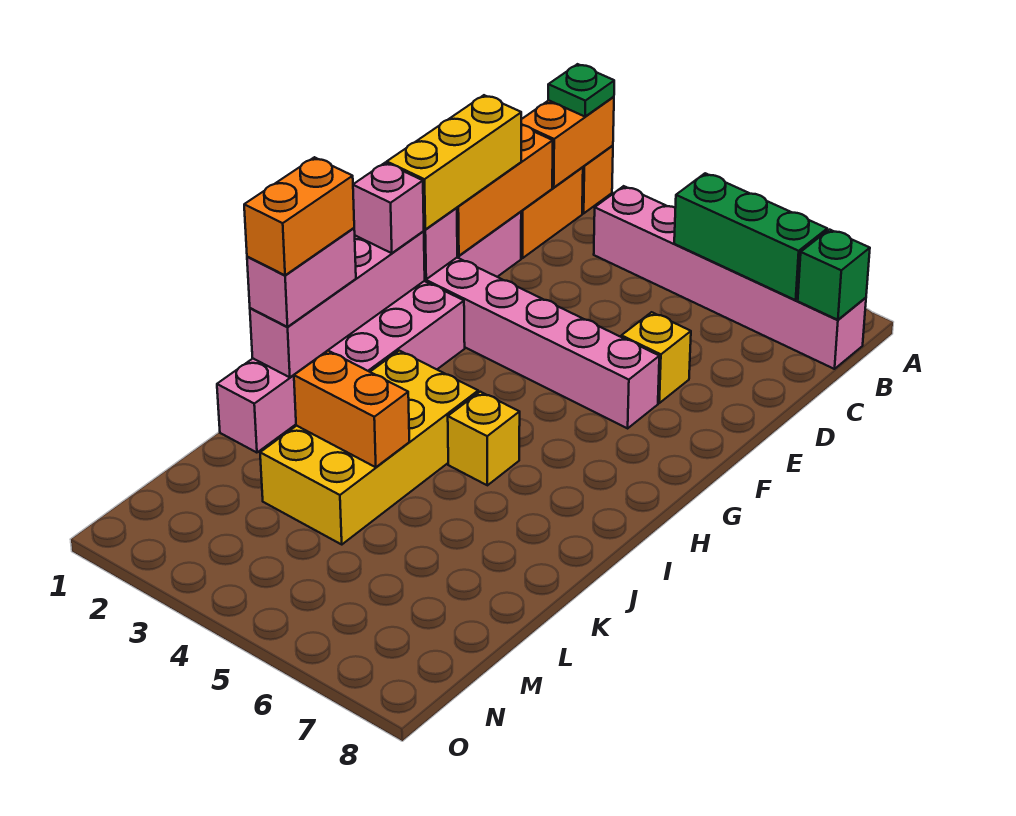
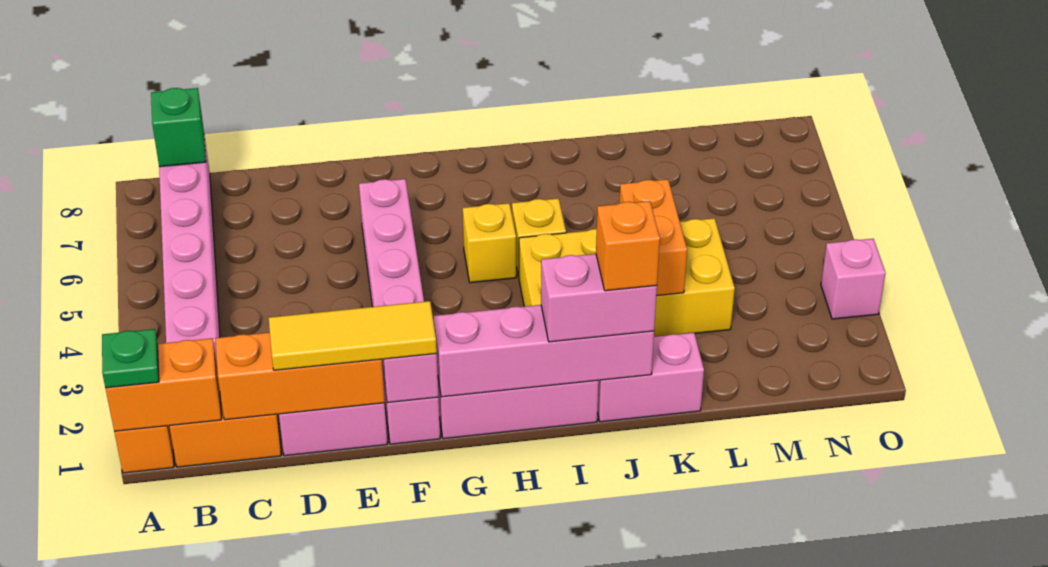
green brick B5:B7 level 2 -> none
yellow brick D1:F1 level 3 -> yellow tile D1:F1 level 3
yellow brick E6 level 1 -> yellow brick H5 level 1
pink brick G1 level 3 -> pink brick O3 level 1
orange brick I1:J1 level 4 -> orange brick J1 level 4

